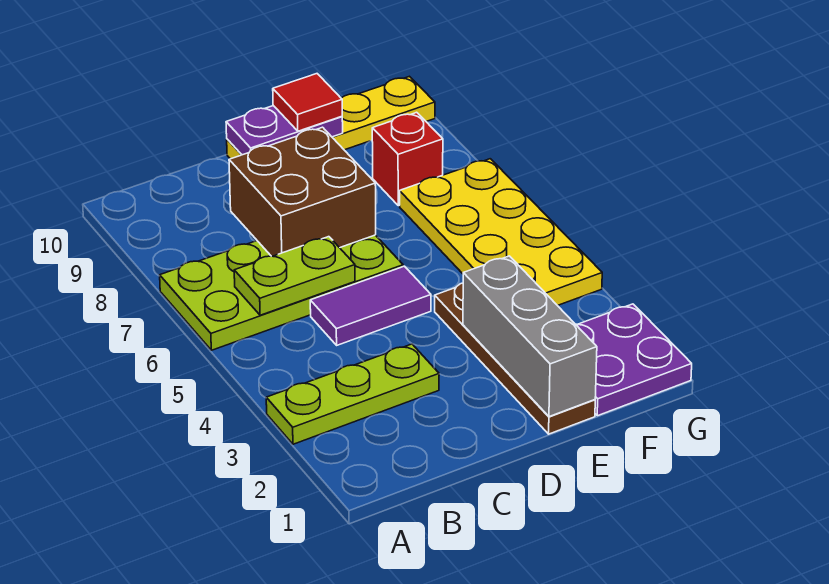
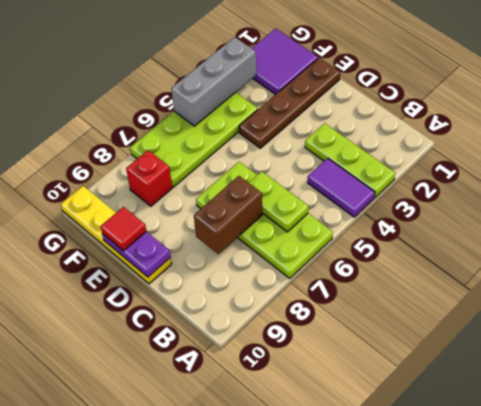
purple tile C5:D5 level 1 -> purple tile A4:B4 level 1
brown brick C7:D8 level 2 -> brown brick C7:C8 level 2
grey brick E1:E3 level 2 -> grey brick G3:G5 level 2
purple plate F1:G2 level 1 -> purple tile F1:G2 level 1
yellow plate F4:G7 level 1 -> lime plate F4:G7 level 1

